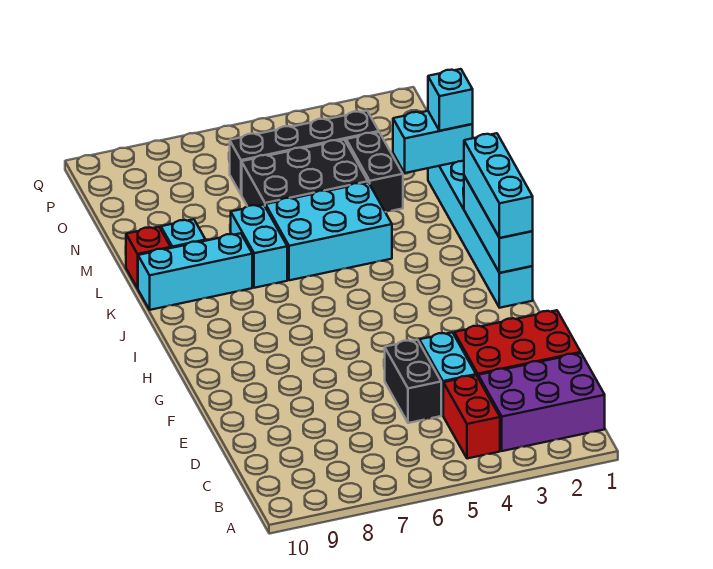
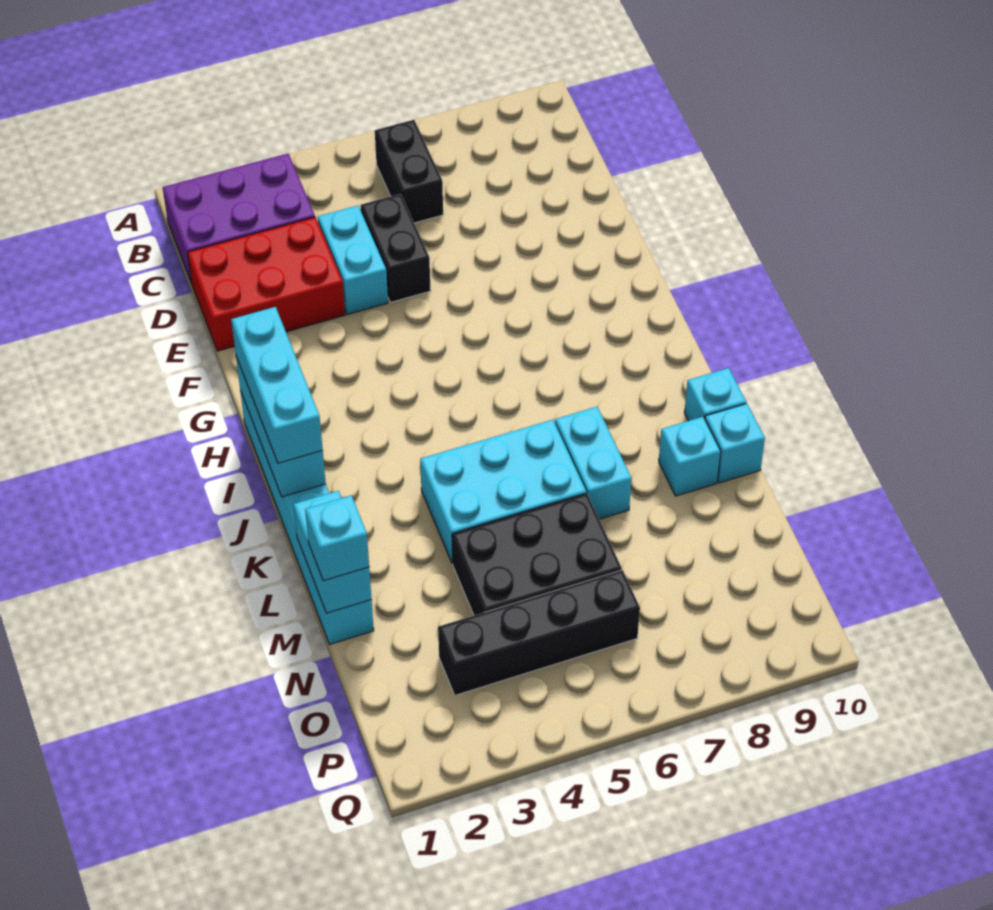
red brick B4:C4 level 1 -> none
cyan brick K8:K10 level 1 -> cyan brick K10 level 1
red brick L10 level 1 -> cyan brick L10 level 1
cyan brick M1:M2 level 2 -> cyan brick L1:M1 level 2
black brick M3:N3 level 1 -> black brick B6:C6 level 1

